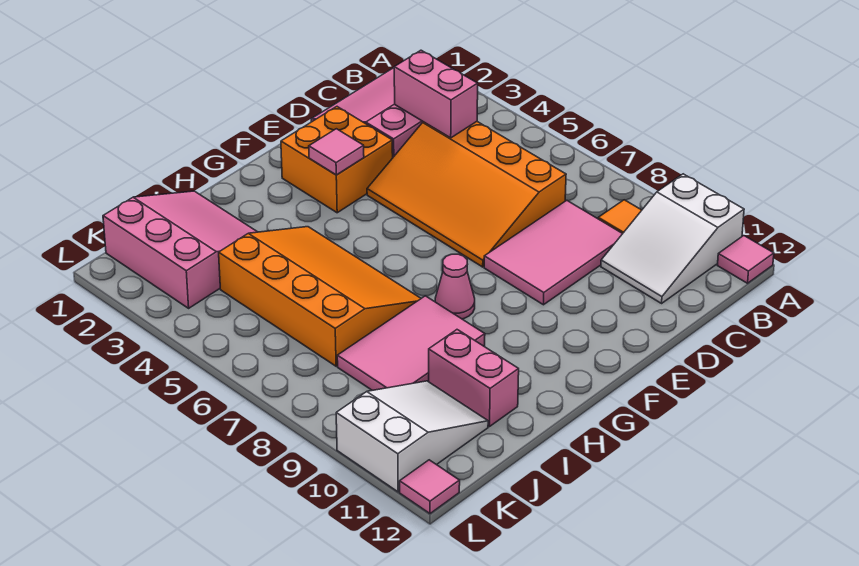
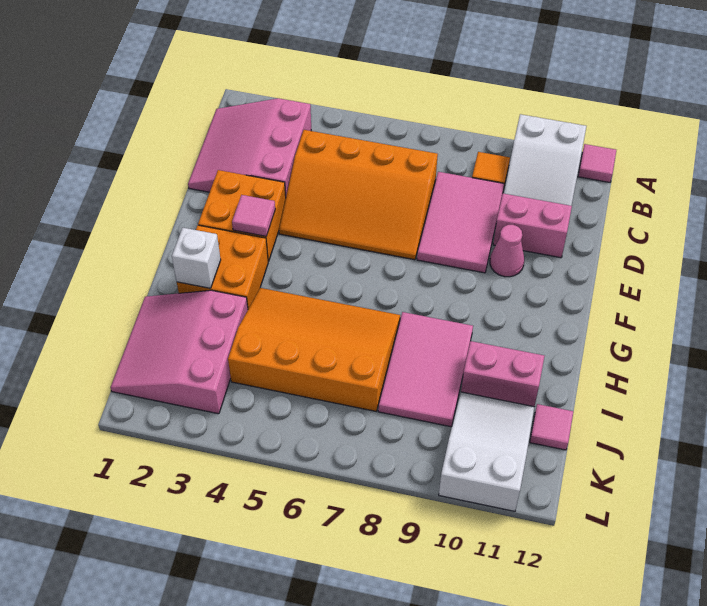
pink brick C3:C4 level 2 -> pink brick D10:D11 level 1
none -> orange brick G2:H3 level 1
pink cone G8 level 1 -> pink cone E10 level 1
none -> white brick H2 level 2
pink slope I1:K3 level 1 top K -> pink slope I1:K3 level 1 top 3
pink tile L12 level 1 -> pink tile J12 level 1

